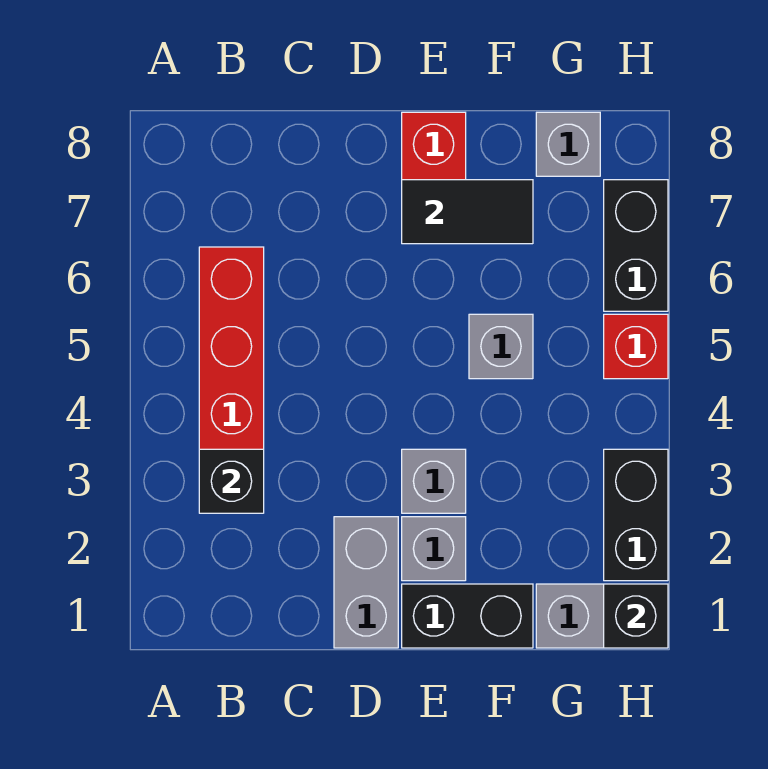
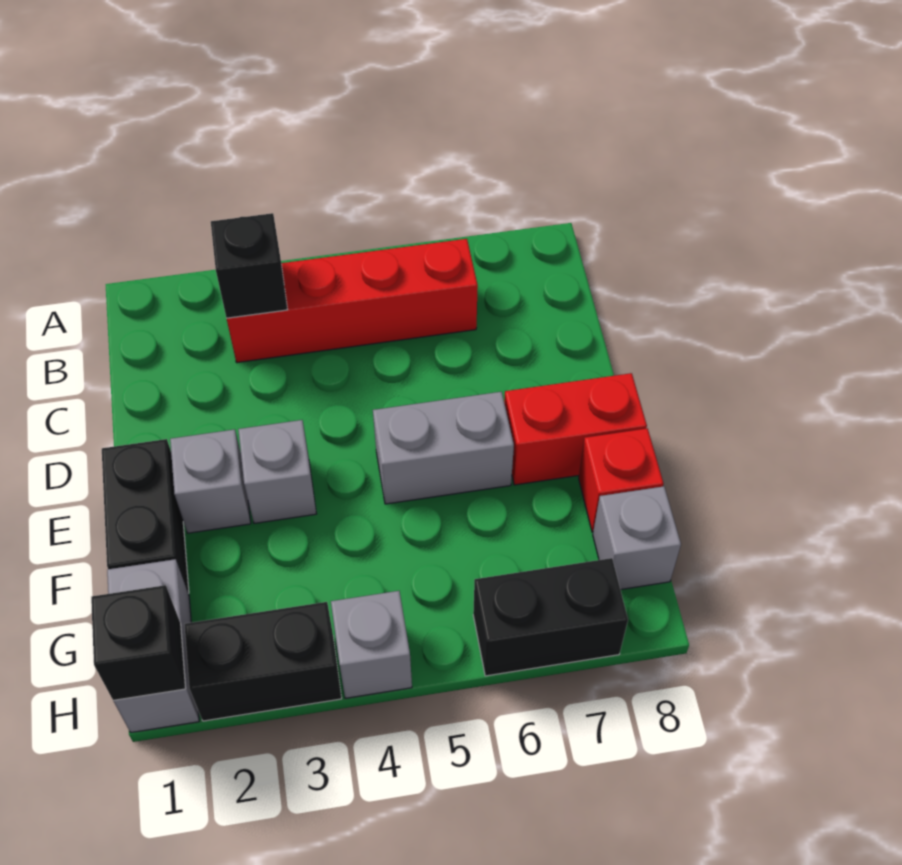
grey brick D1:D2 level 1 -> grey brick E5:E6 level 1
black tile E7:F7 level 2 -> none
grey brick F5 level 1 -> grey brick H4 level 1
red brick H5 level 1 -> red brick F8 level 1

